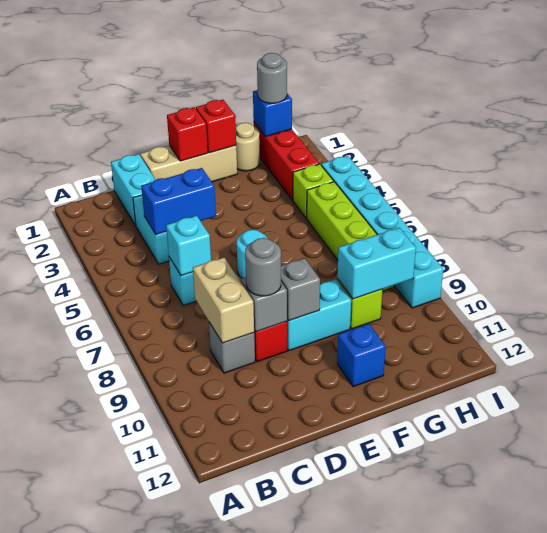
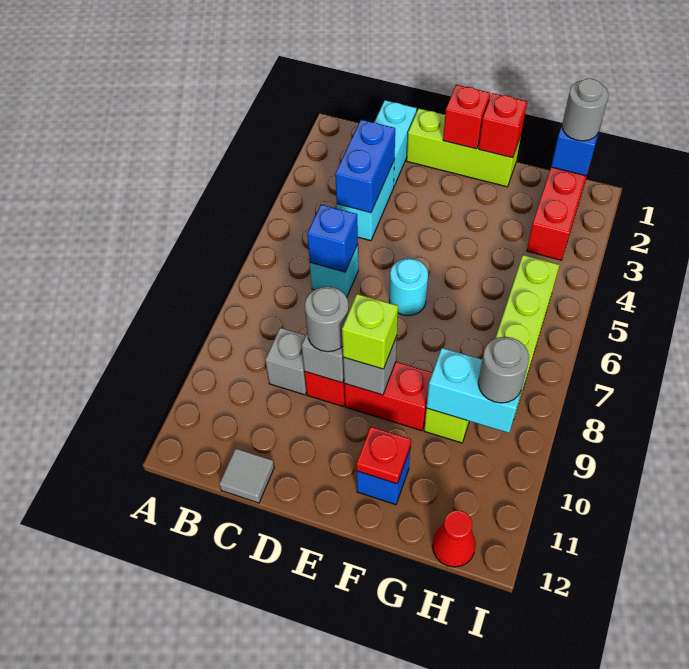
blue brick C4:D4 level 2 -> blue brick C3:C4 level 2
cyan brick C6 level 2 -> blue brick C6 level 2
tan brick C8:C9 level 2 -> none
none -> grey tile C12 level 1
tan brick D1:F1 level 1 -> lime brick D1:F1 level 1
cyan brick E9:F9 level 1 -> red brick E9:F9 level 1
none -> red plate F11 level 2
tan round brick G1 level 1 -> none
lime brick H4 level 1 -> lime brick E9 level 3
none -> grey round brick H9 level 3
none -> red cone H12 level 1
cyan brick I4:I9 level 1 -> none

